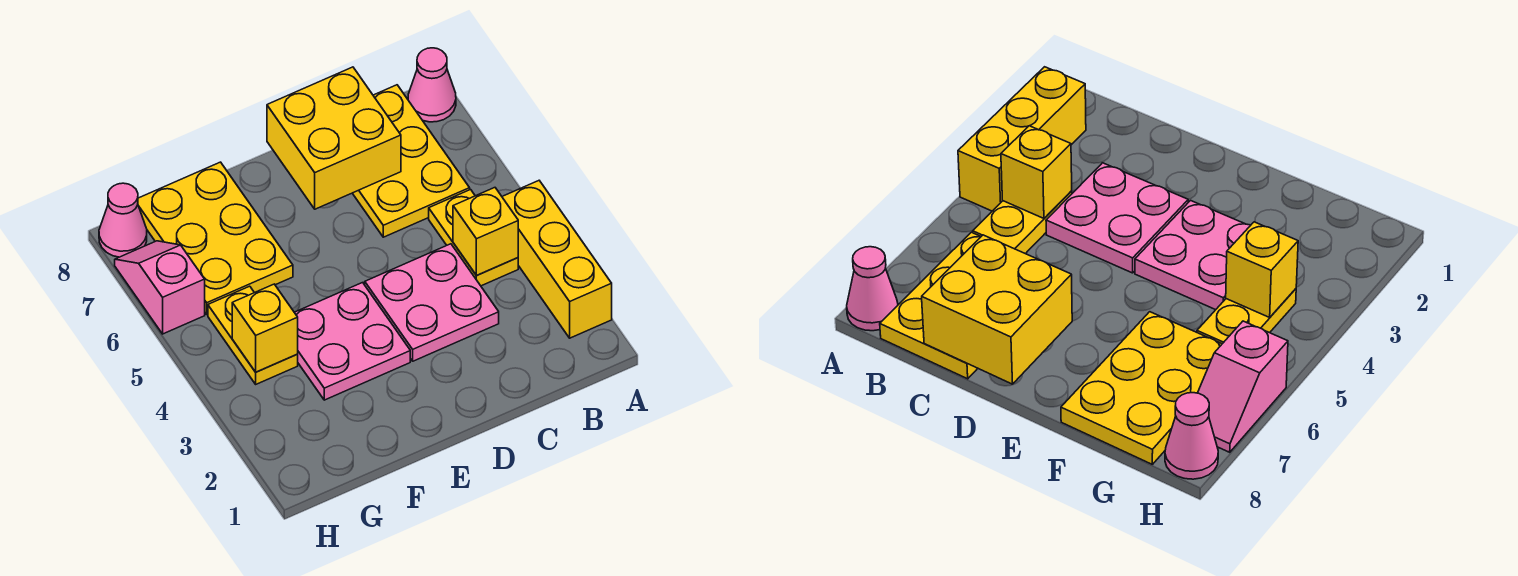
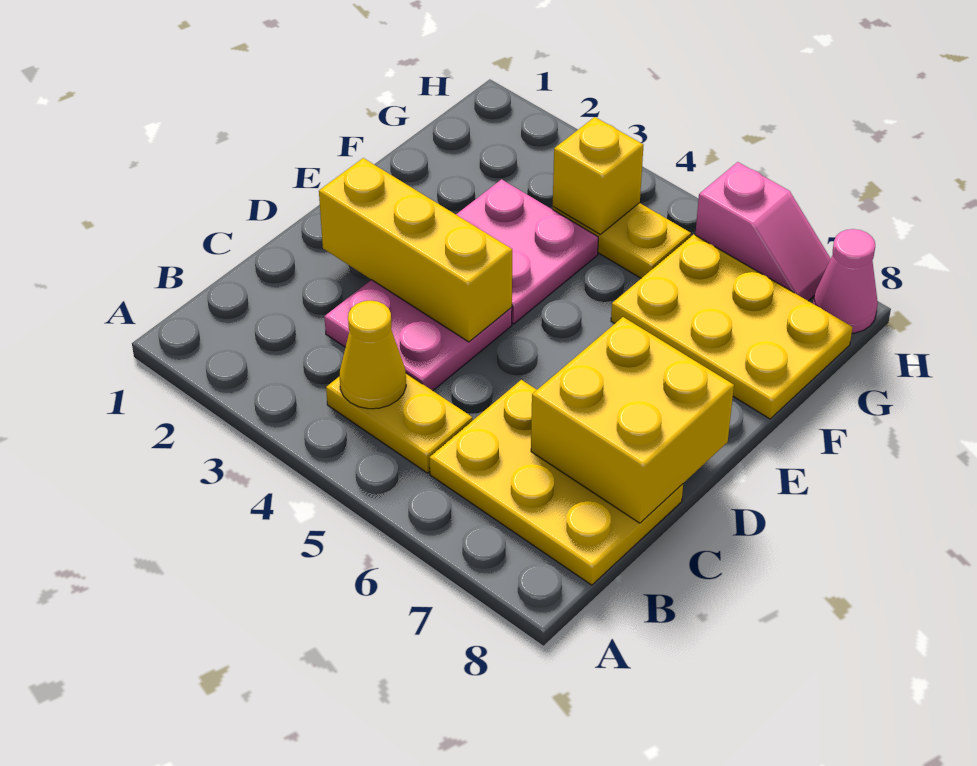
yellow brick A2:A4 level 1 -> yellow brick D2:D4 level 2
pink cone A8 level 1 -> none
yellow brick B4 level 2 -> yellow cone B4 level 2

